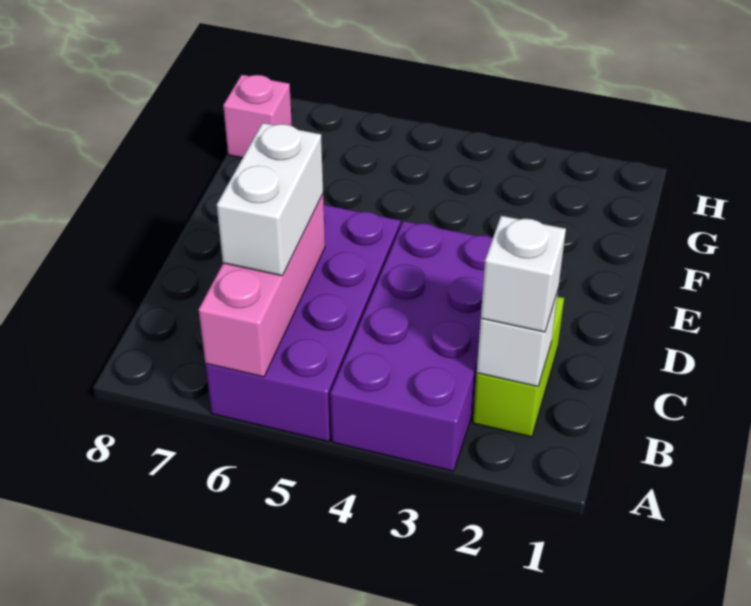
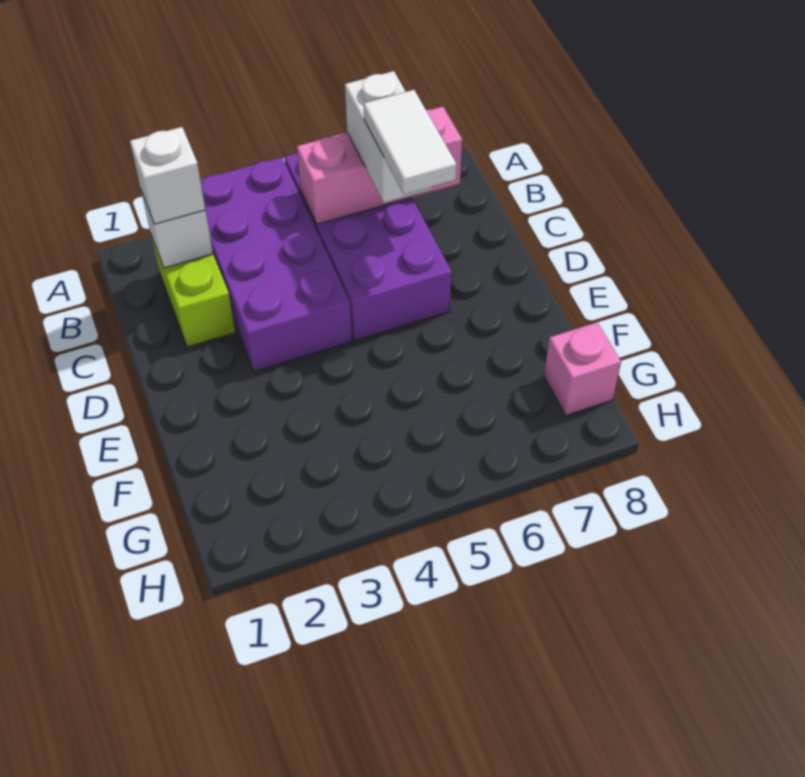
pink brick A6:C6 level 2 -> pink brick B5:B7 level 2
none -> white tile C6:D6 level 4

